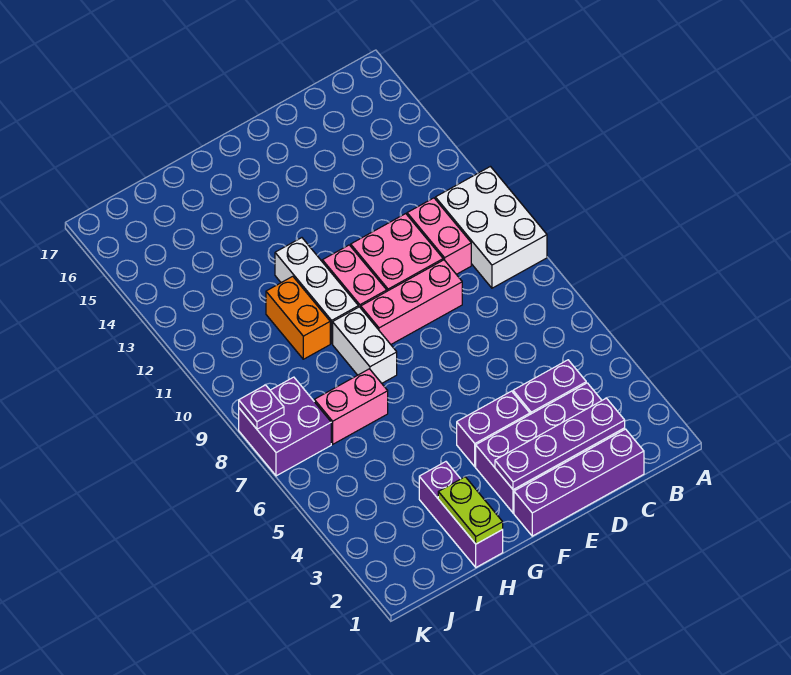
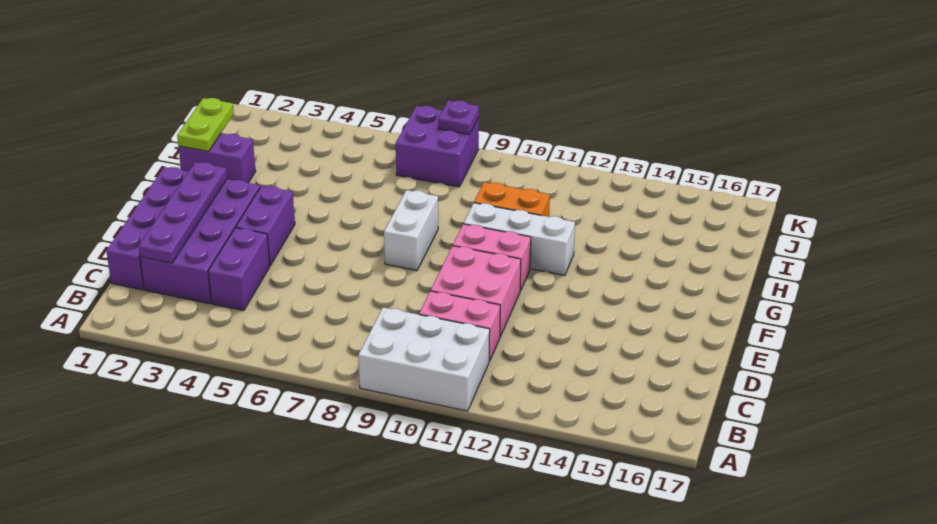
pink brick D9:F9 level 1 -> none
white brick G8:G9 level 1 -> white brick F8:G8 level 1
purple brick H1:H3 level 1 -> purple brick H1:H2 level 1
lime plate H1:H2 level 2 -> lime plate H1:I1 level 2
pink brick H7:I7 level 1 -> none

